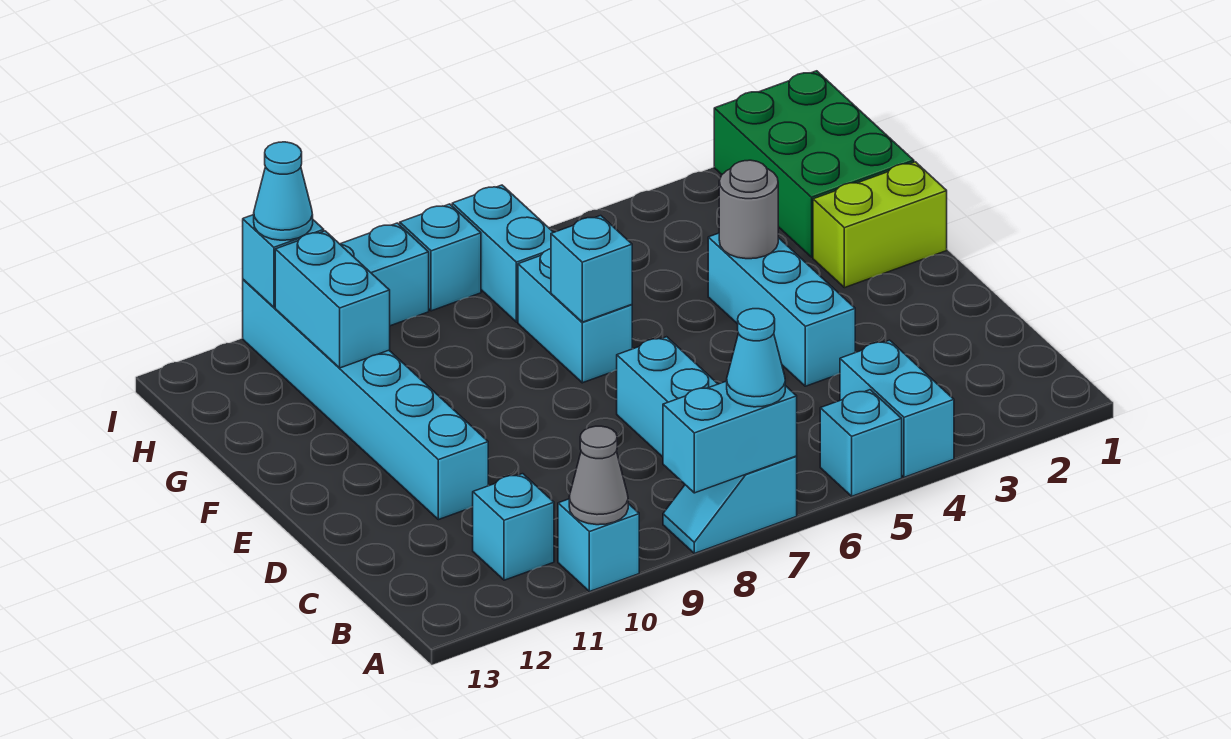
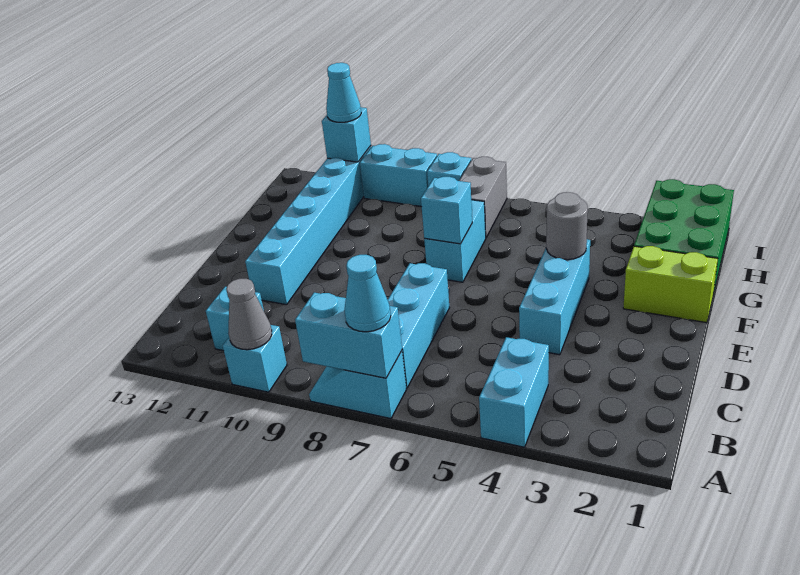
cyan brick A5 level 1 -> none
cyan brick G11:H11 level 2 -> none
cyan brick H7:I7 level 1 -> grey brick H7:I7 level 1

